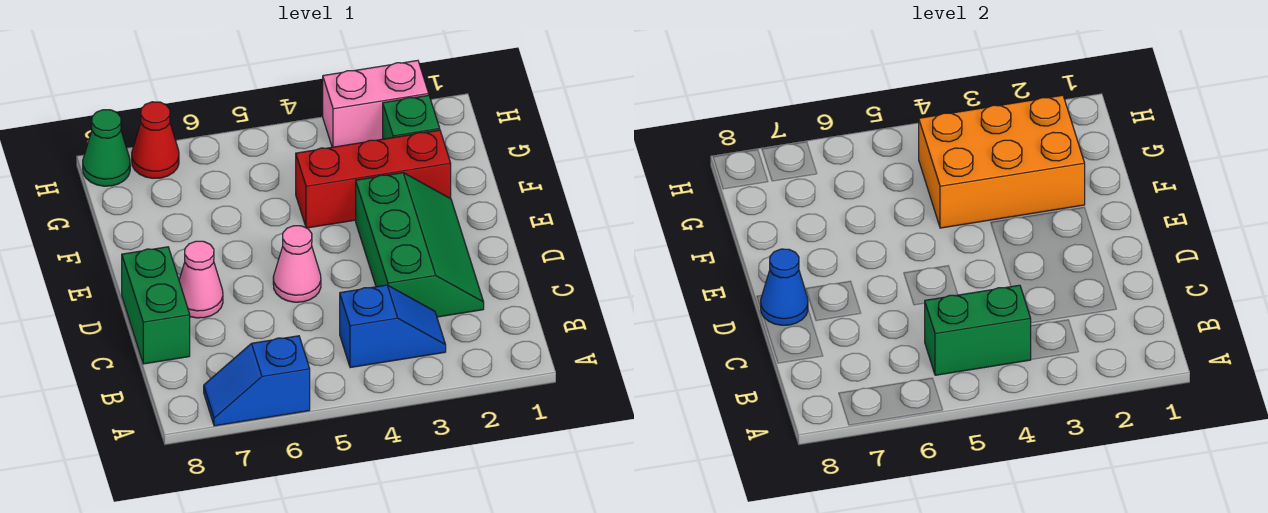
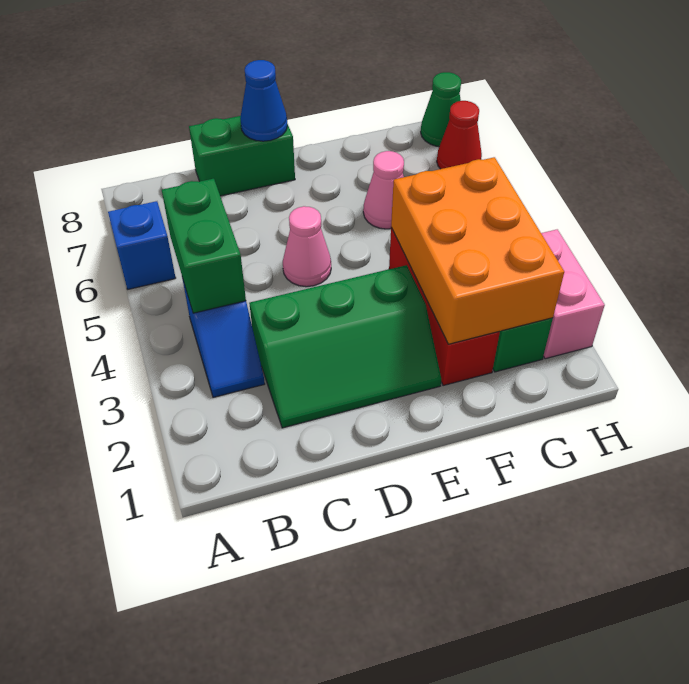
pink cone D7 level 1 -> pink cone F6 level 1

